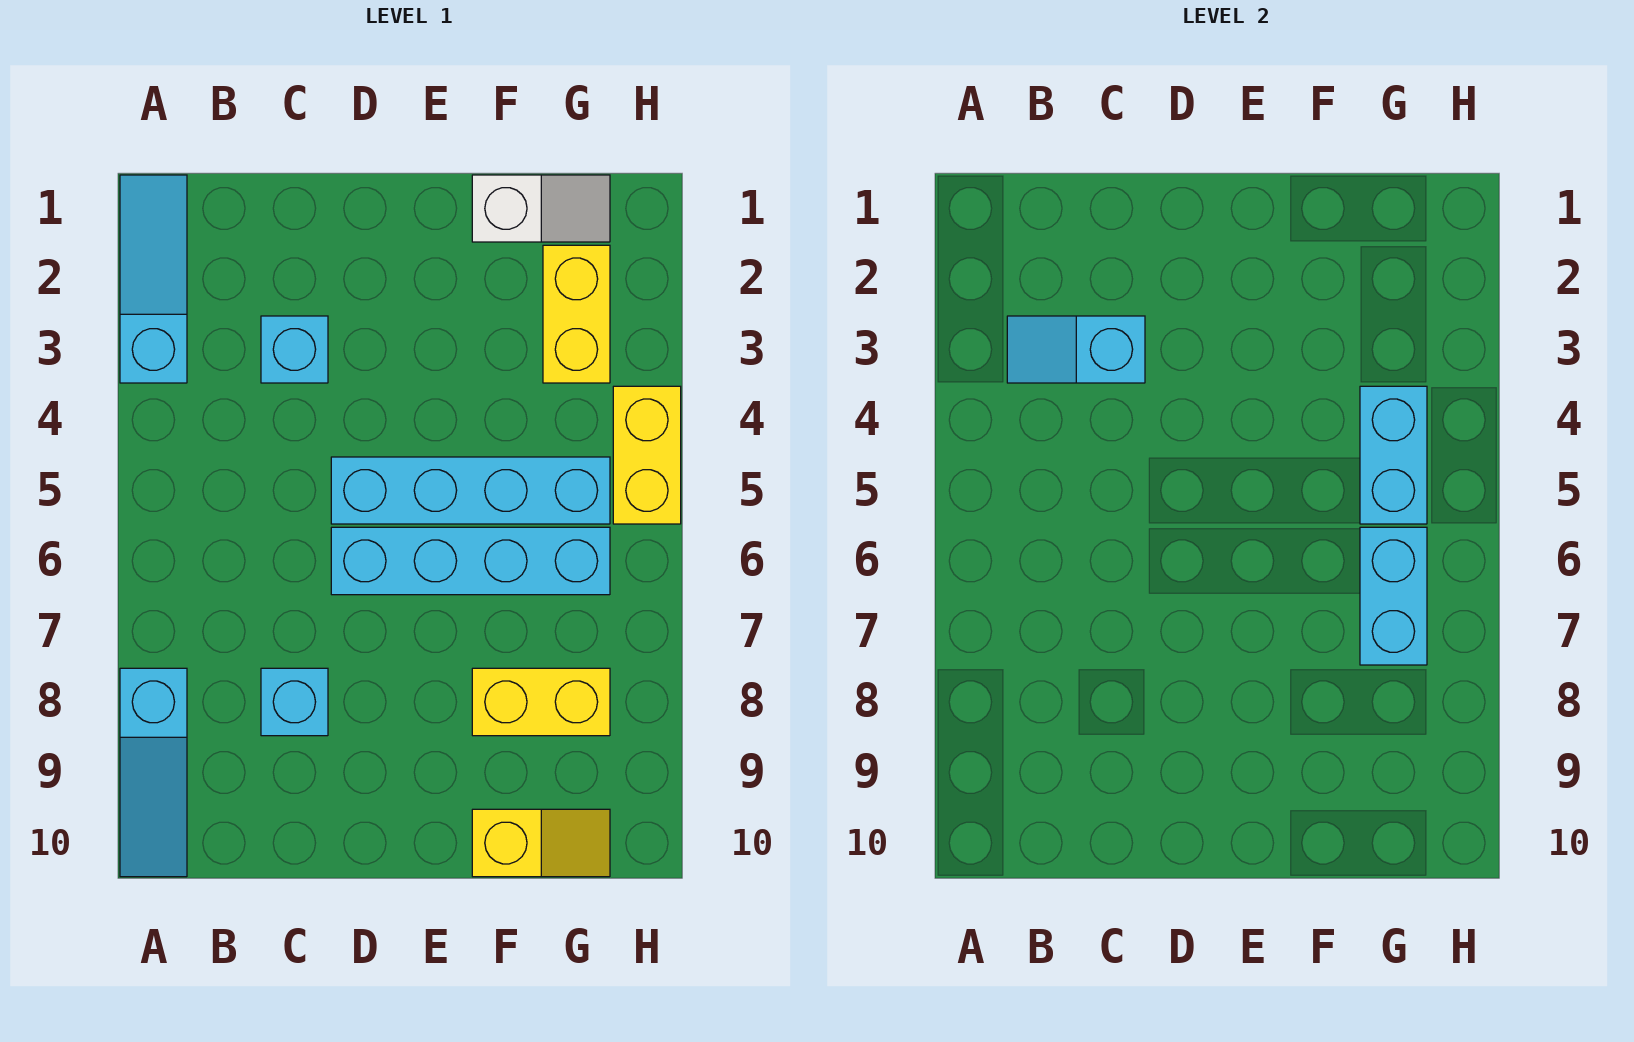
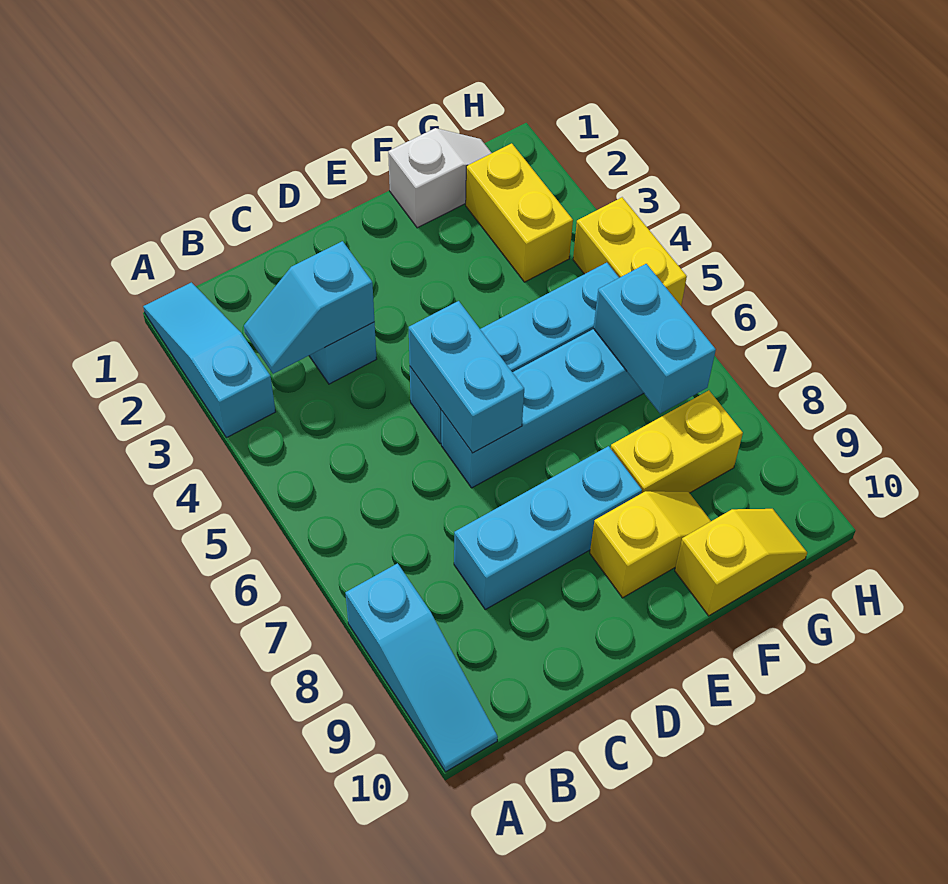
cyan brick C8 level 1 -> cyan brick C8:E8 level 1
none -> yellow slope E9:F9 level 1 top E
cyan brick G4:G5 level 2 -> cyan brick D5:D6 level 2

